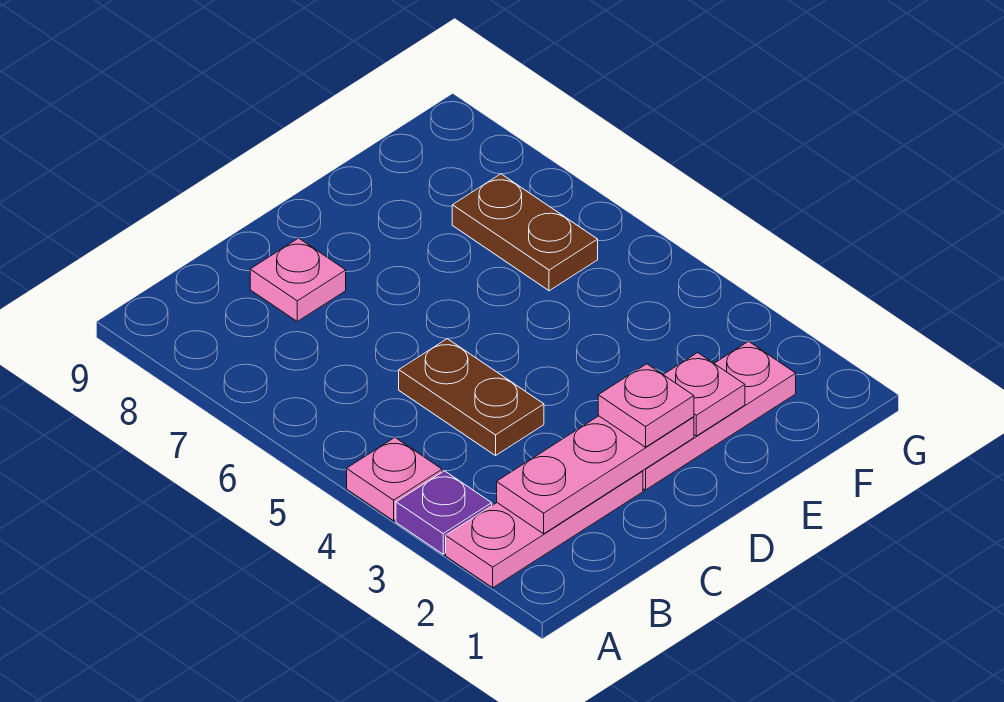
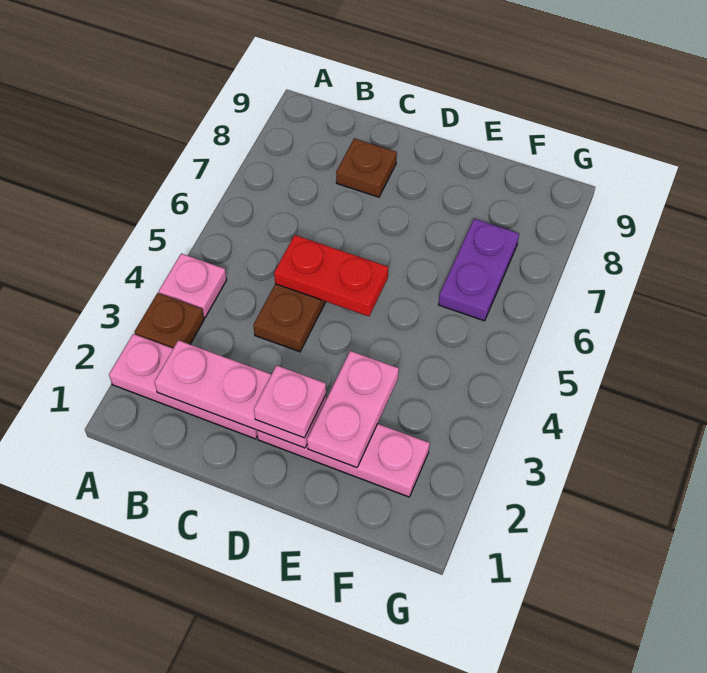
purple plate A3 level 1 -> brown plate A3 level 1
none -> red plate C5:D5 level 2
pink plate C8 level 1 -> brown plate C8 level 1
pink plate E2 level 2 -> pink plate E2:E3 level 2
brown plate F6:F7 level 1 -> purple plate F6:F7 level 1

